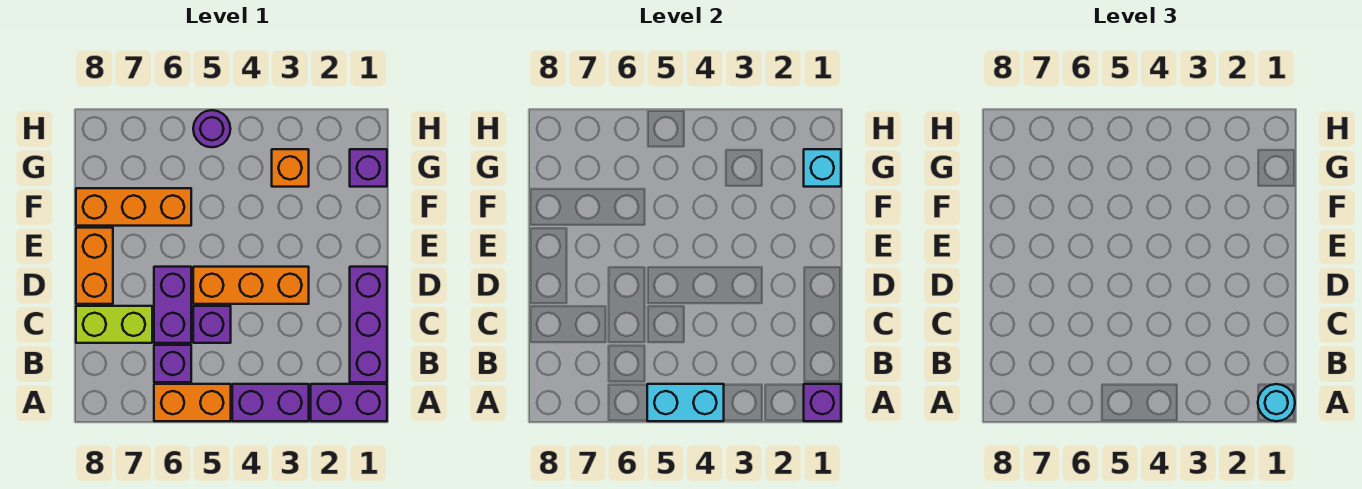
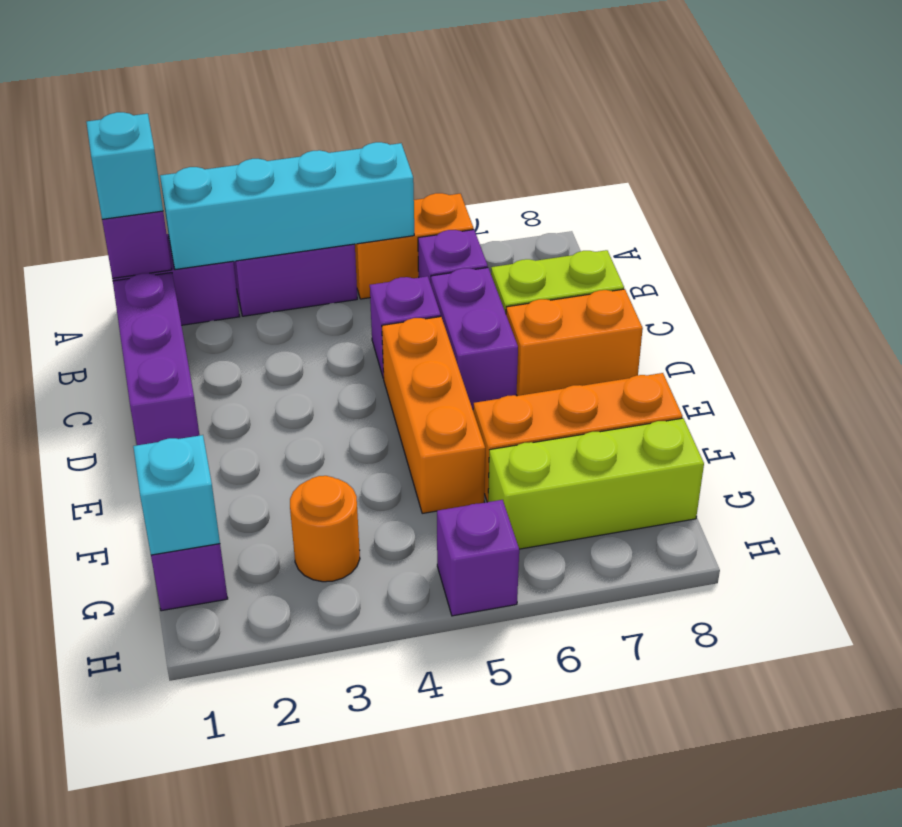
cyan round brick A1 level 3 -> cyan brick A1 level 3
cyan brick A4:A5 level 2 -> cyan brick A2:A5 level 2
orange brick D3:D5 level 1 -> orange brick D5:F5 level 1
orange brick D8:E8 level 1 -> orange brick D7:D8 level 1
orange brick G3 level 1 -> orange round brick G3 level 1
none -> lime brick G6:G8 level 1
purple round brick H5 level 1 -> purple brick H5 level 1

